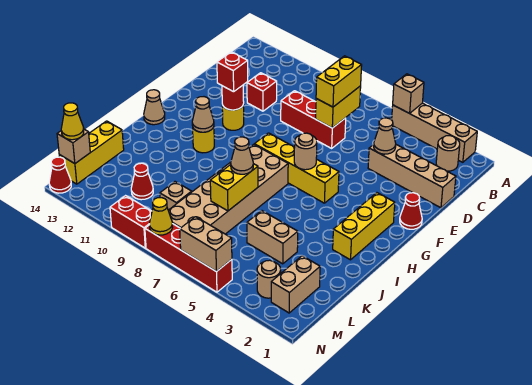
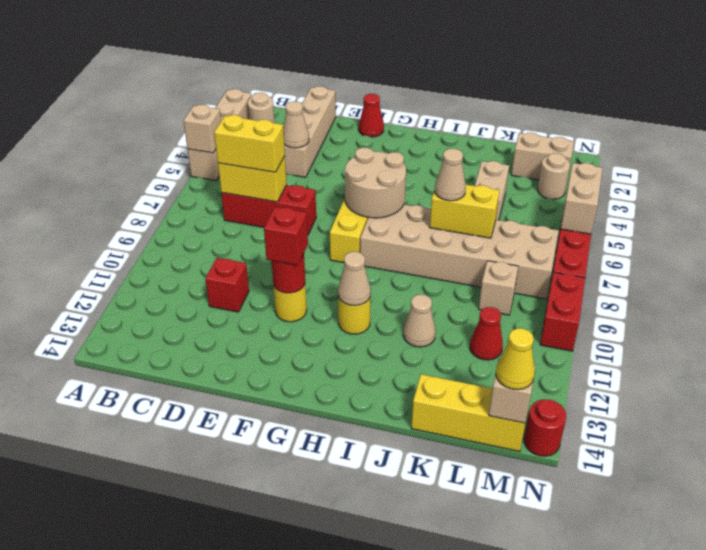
red brick D7:D9 level 1 -> red brick C7:E7 level 1
yellow brick G2:I2 level 1 -> none
tan round brick G6 level 2 -> tan round brick G6:H7 level 2
tan cone H14 level 1 -> tan cone J11 level 1
yellow cone N8 level 2 -> none
red cone N14 level 1 -> red round brick N14 level 1

